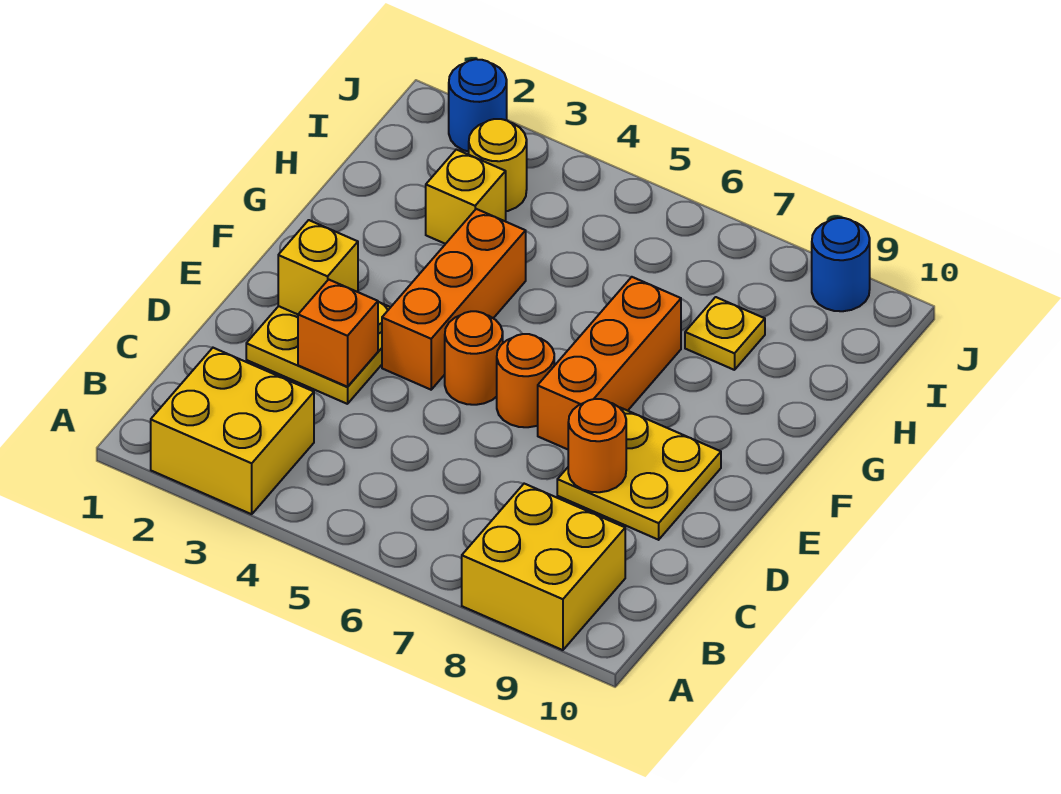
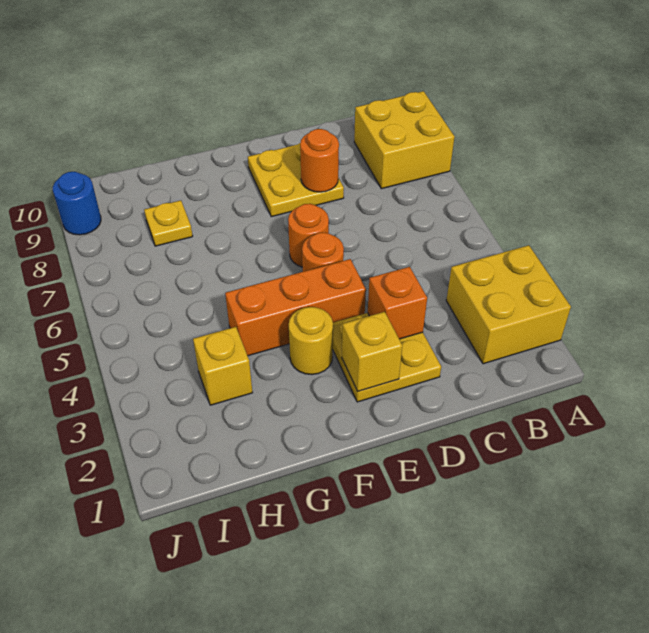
orange brick E7:G7 level 1 -> none
yellow round brick I3 level 1 -> yellow round brick F3 level 1
blue round brick J2 level 1 -> none

